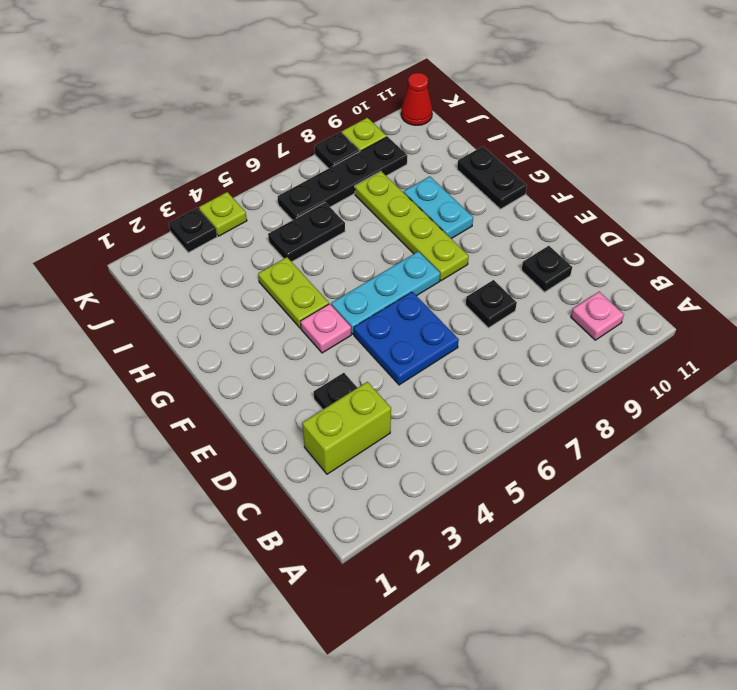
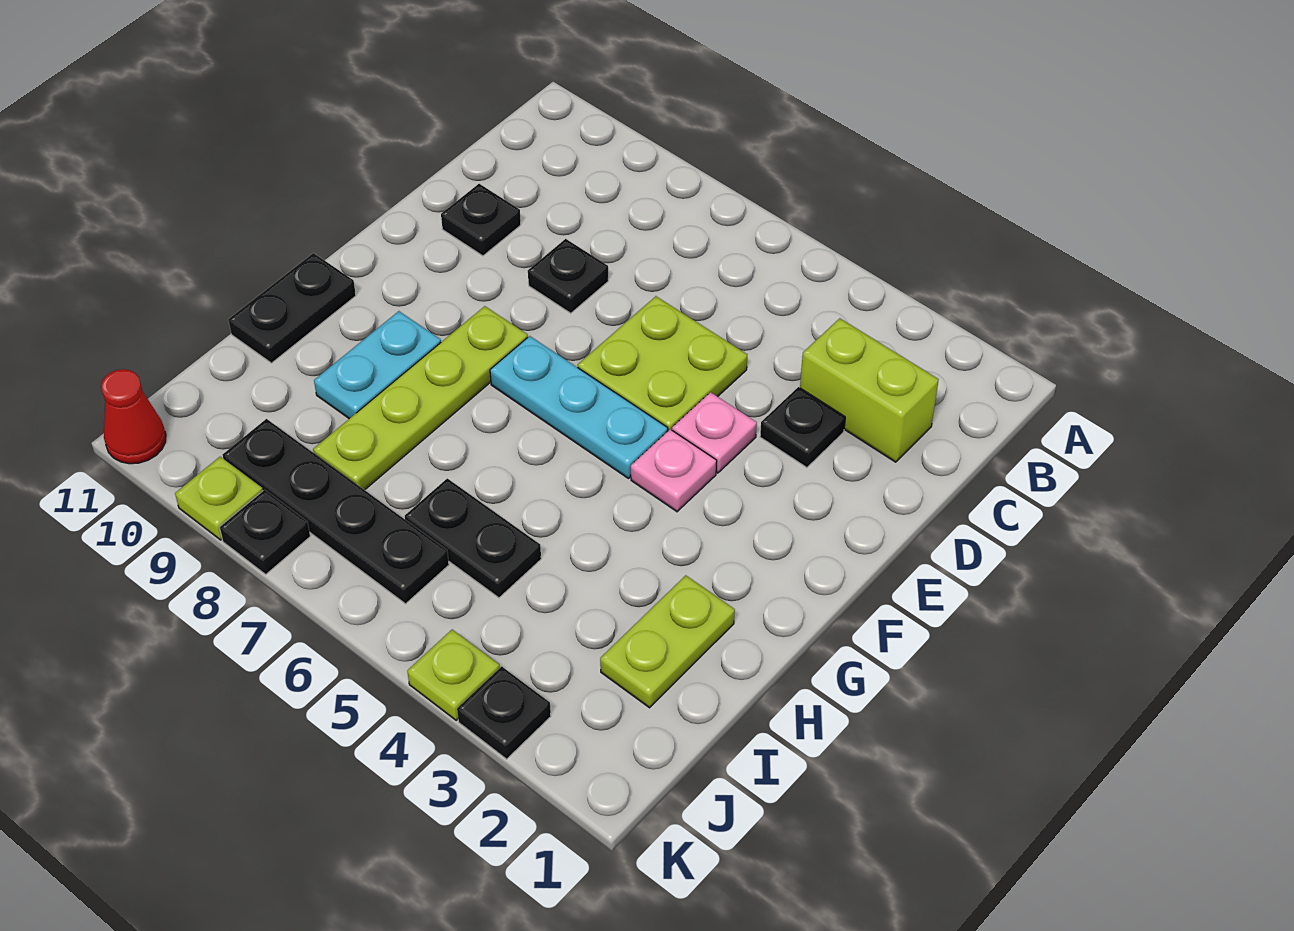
pink plate B10 level 1 -> pink plate E4 level 1
blue plate D5:E6 level 1 -> lime plate D5:E6 level 1
lime plate G4:H4 level 1 -> lime plate H2:I2 level 1

